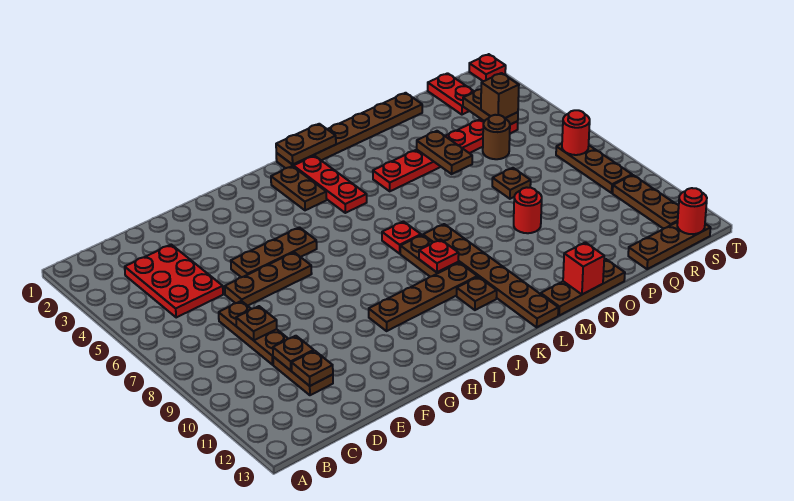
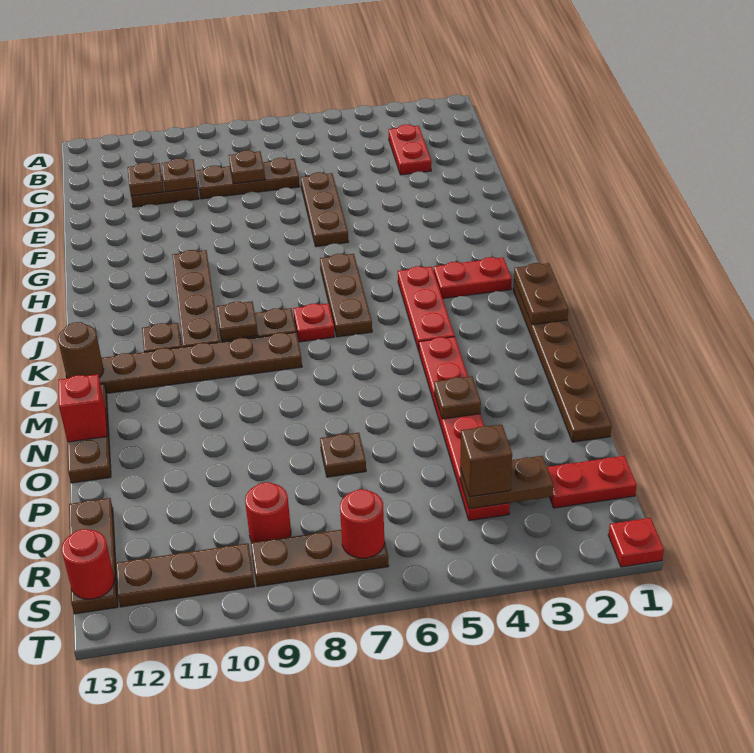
red plate C3:D5 level 1 -> red plate C3:D3 level 1
brown plate F5:H5 level 1 -> brown plate I6:K6 level 1
brown plate J2:J3 level 1 -> red plate J2:J3 level 1
red plate K2:K4 level 1 -> red plate J4:L4 level 1
red plate K9 level 2 -> brown plate K9 level 2
brown plate O4:O5 level 2 -> brown plate O4 level 2
red round brick O9 level 1 -> red round brick R9 level 1
brown round brick Q5 level 1 -> brown round brick L13 level 2

